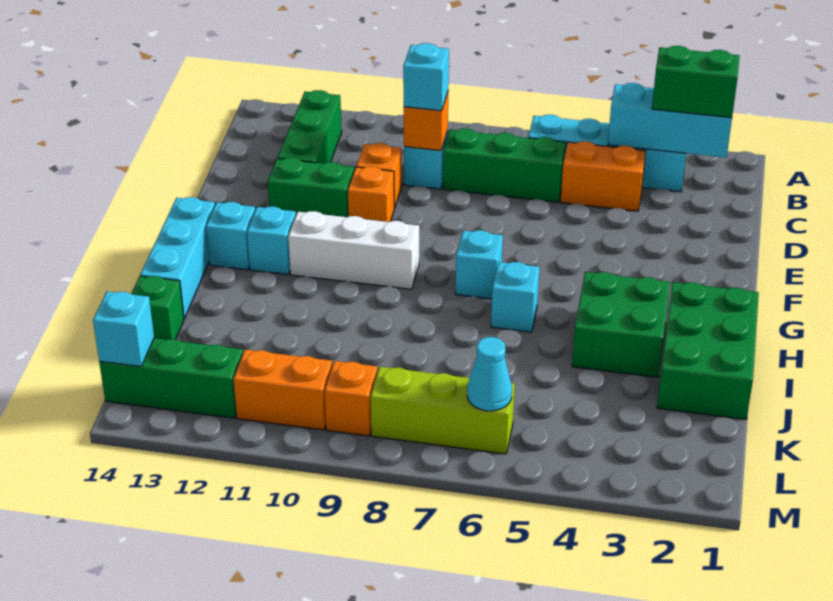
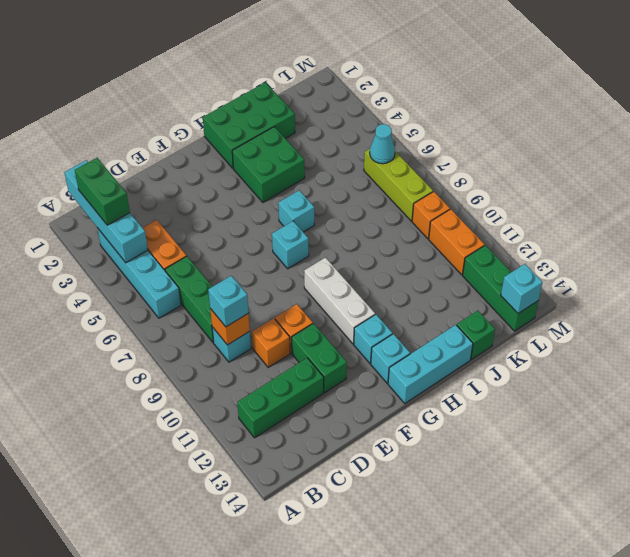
cyan brick B2:B4 level 2 -> cyan brick B1:B4 level 2

